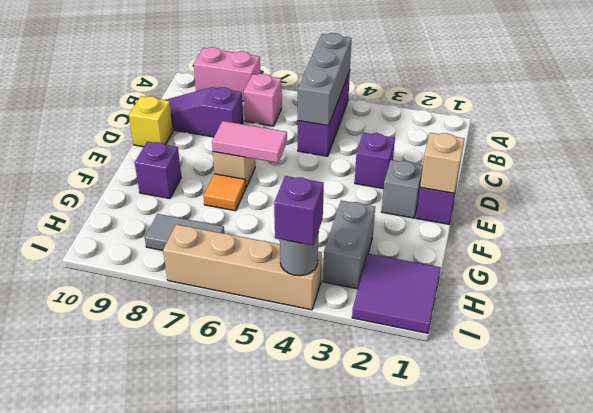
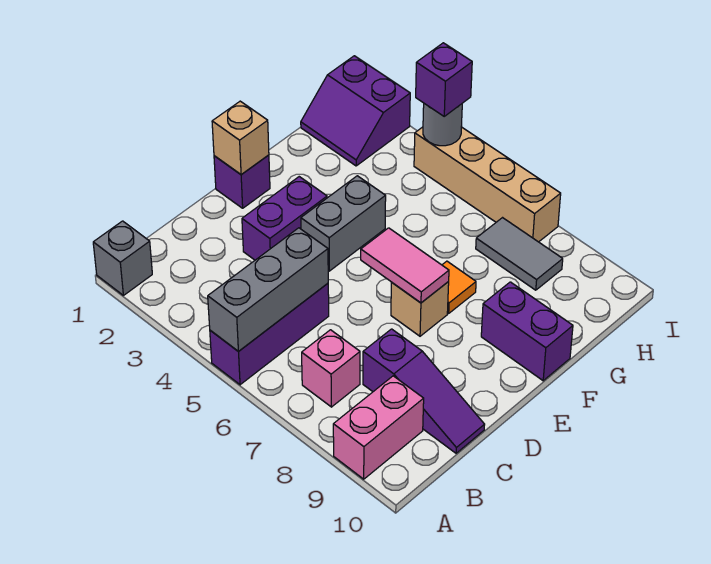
pink brick A8:A9 level 1 -> pink brick A9:B9 level 1
purple brick D3 level 1 -> purple brick D3:E3 level 1
yellow brick D10 level 1 -> none
grey brick E2 level 1 -> grey brick A1 level 1
purple brick F9 level 1 -> purple brick F9:F10 level 1
grey brick G3:H3 level 1 -> grey brick E4:F4 level 1
purple tile H1:I2 level 1 -> purple slope H1:I2 level 1 top I

